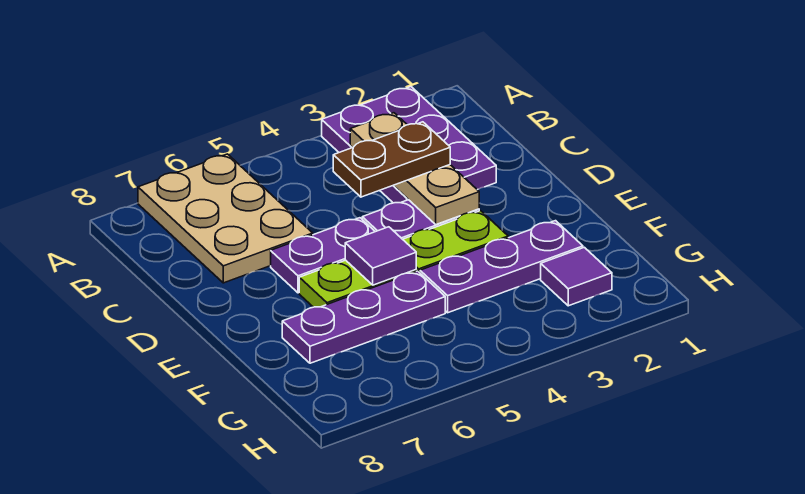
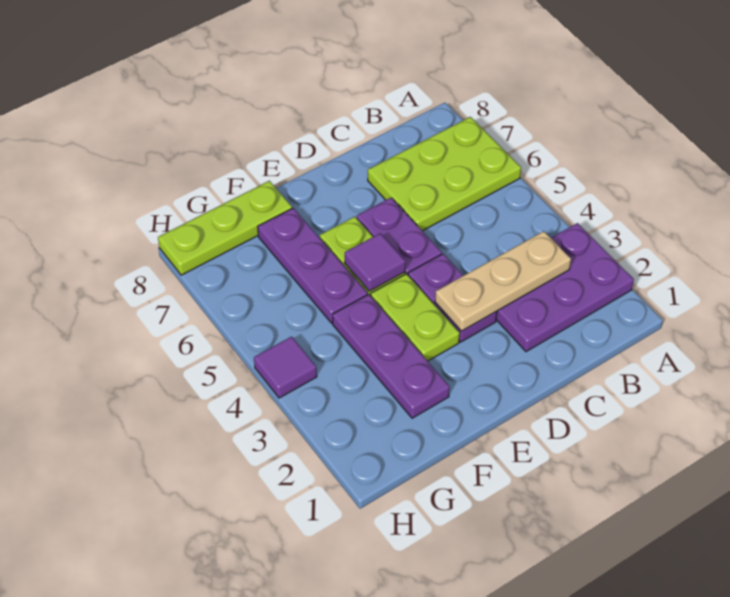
tan plate A6:C7 level 1 -> lime plate A6:C7 level 1
brown plate C3:C4 level 3 -> none
none -> lime plate F8:H8 level 1
purple tile G2 level 1 -> purple tile H4 level 1

